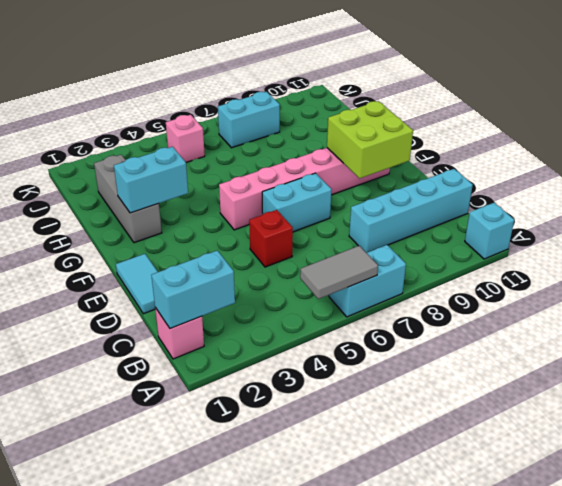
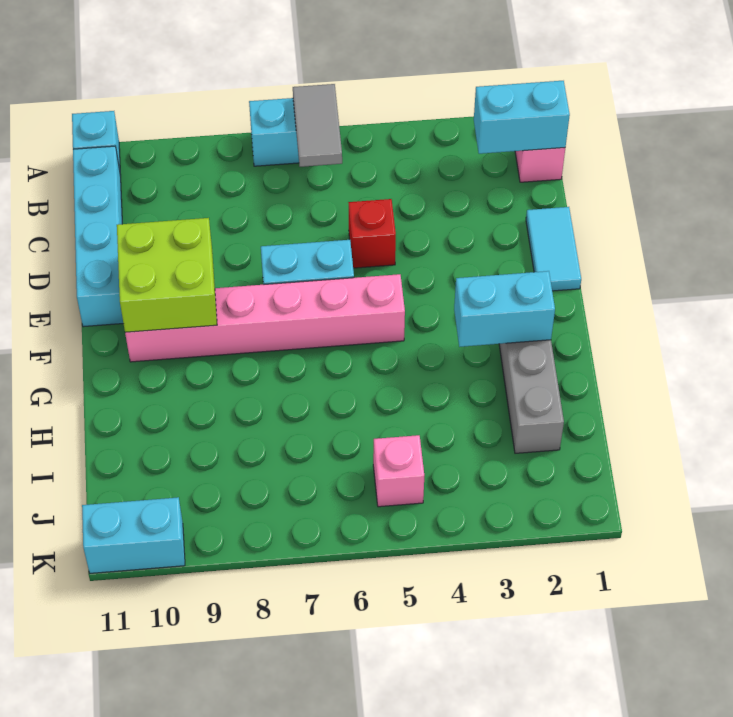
grey tile A5:A6 level 2 -> grey tile A6:B6 level 2
cyan brick C8:C11 level 1 -> cyan brick B11:E11 level 1
cyan brick J7:J8 level 1 -> cyan brick K10:K11 level 1

